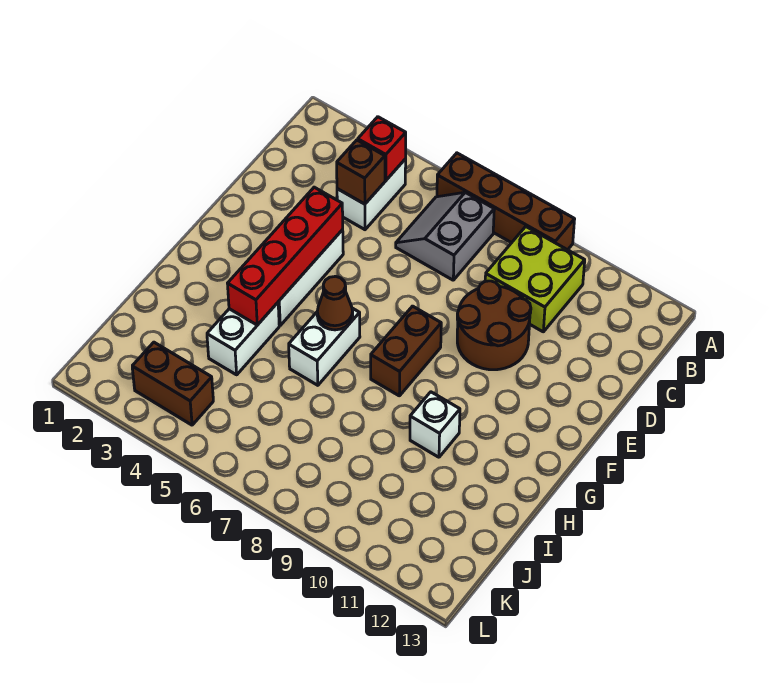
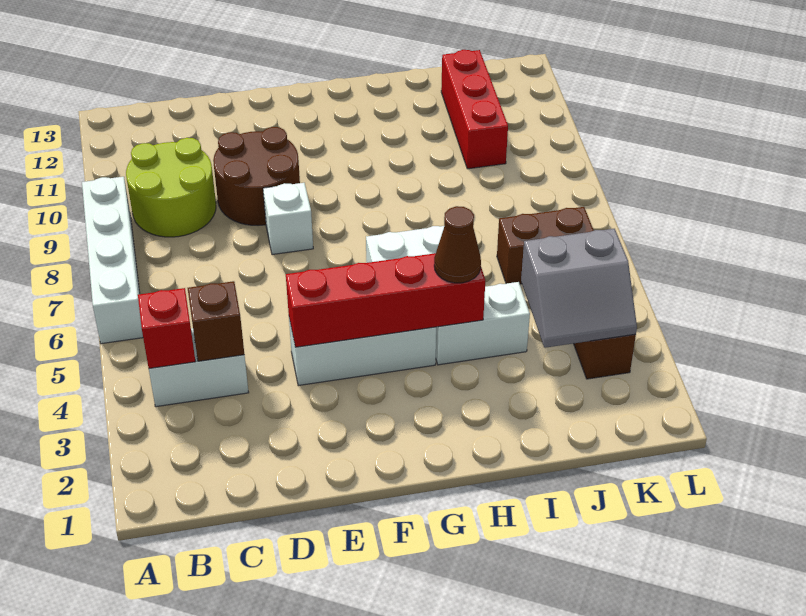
brown brick A6:A9 level 1 -> white brick A6:A9 level 1
grey slope B6:C7 level 1 top 7 -> grey slope J3:K4 level 2 top 4
lime brick B9:C10 level 1 -> lime round brick B9:C10 level 1
brown brick F8:G8 level 1 -> brown brick J6:K6 level 1
brown cone G6 level 2 -> brown cone H4 level 3
white brick H10 level 1 -> white brick E8 level 1
none -> red brick J10:J12 level 1

